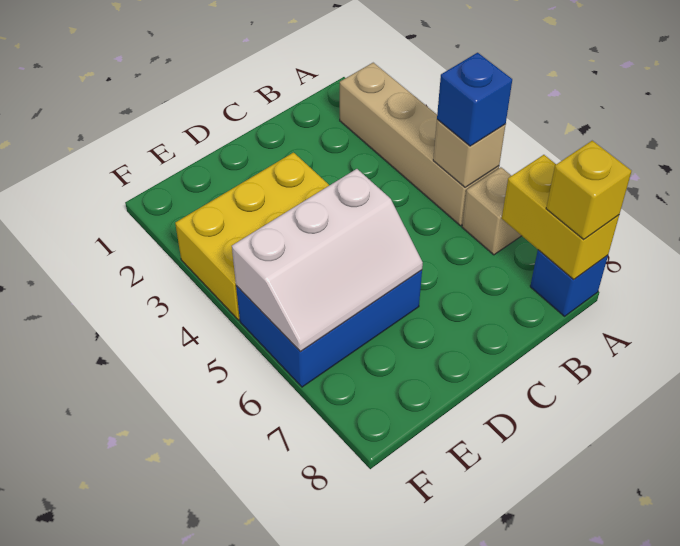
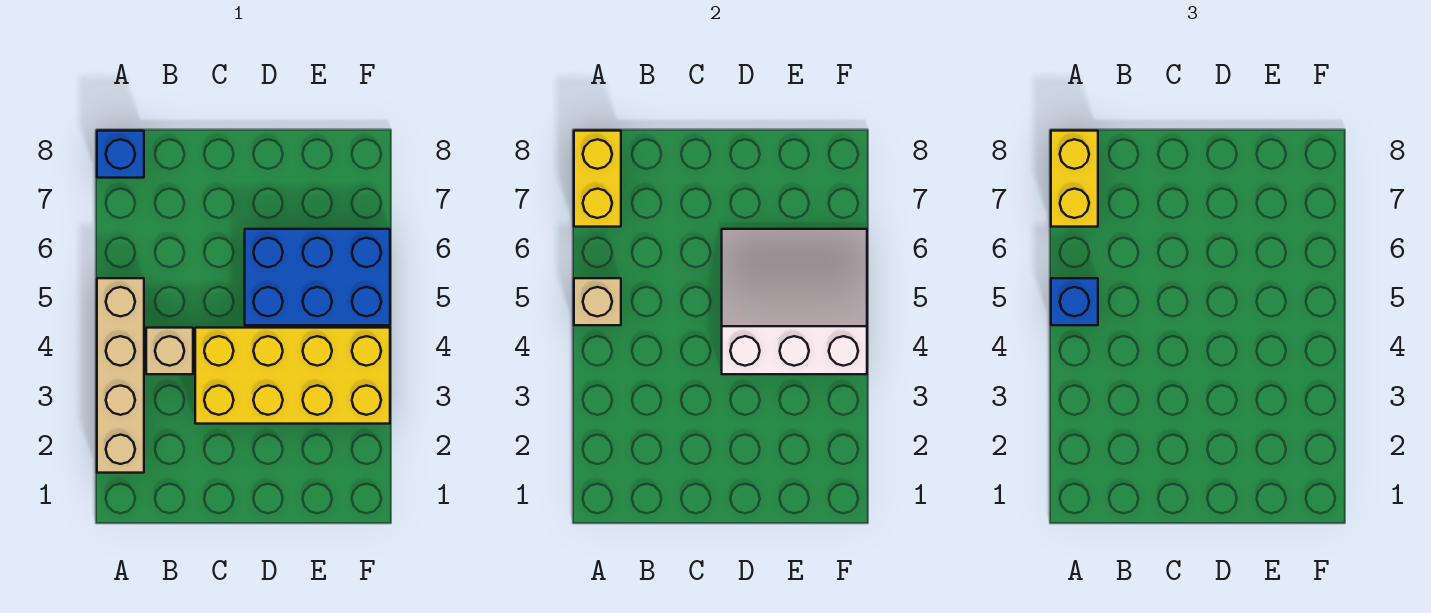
tan brick A6 level 1 -> tan brick B4 level 1
yellow brick A8 level 3 -> yellow brick A7:A8 level 3
yellow brick D3:F4 level 1 -> yellow brick C3:F4 level 1
white slope D5:F6 level 2 top 5 -> white slope D4:F6 level 2 top 4

